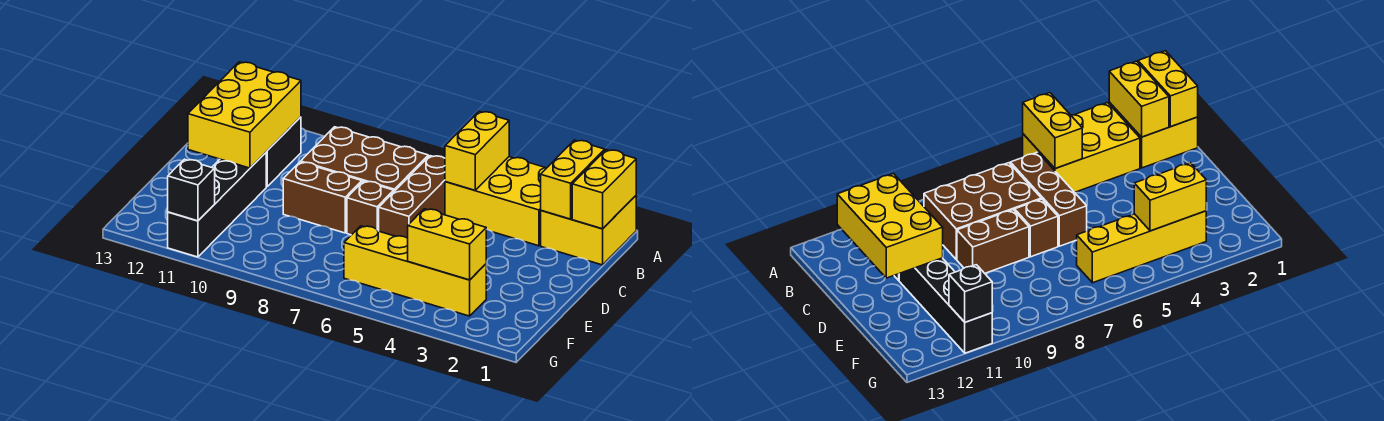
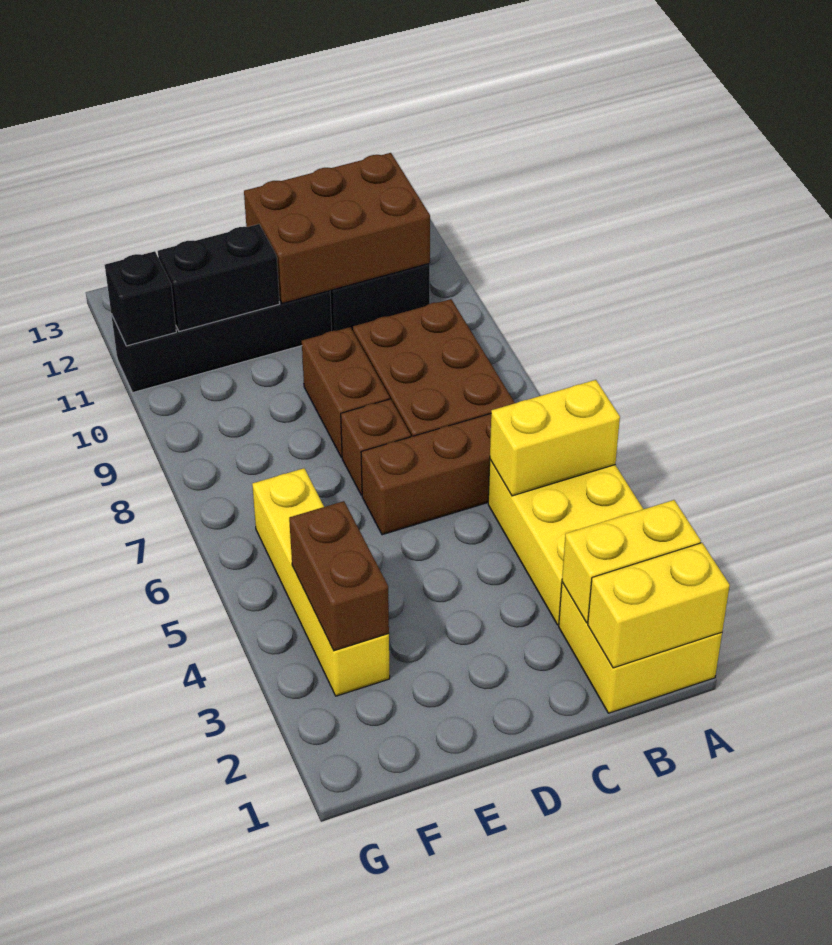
yellow brick B11:D12 level 2 -> brown brick B11:D12 level 2
none -> black brick E11:F11 level 2
yellow brick F3:F4 level 2 -> brown brick F3:F4 level 2

